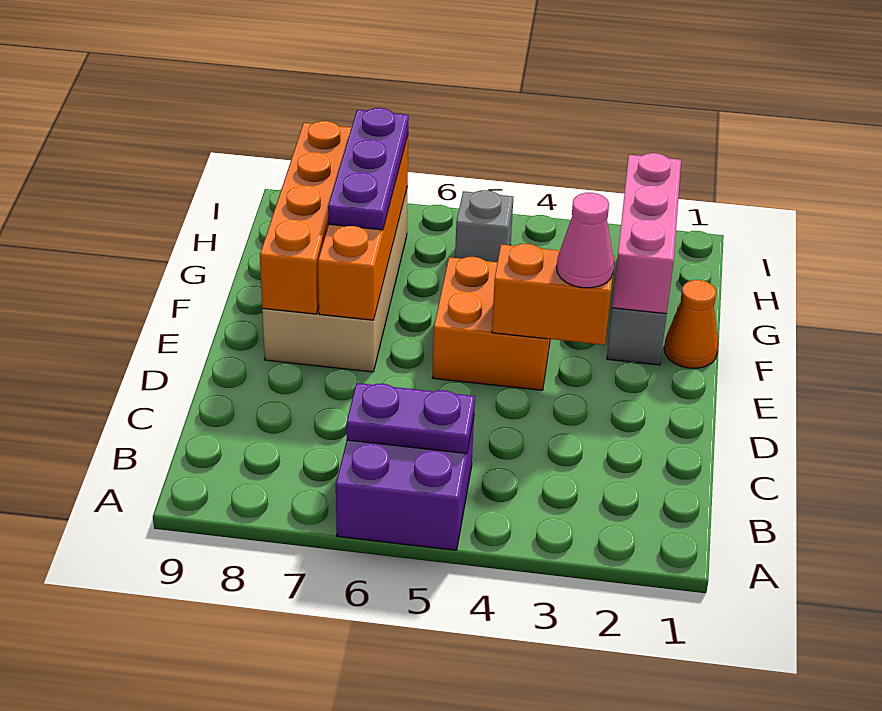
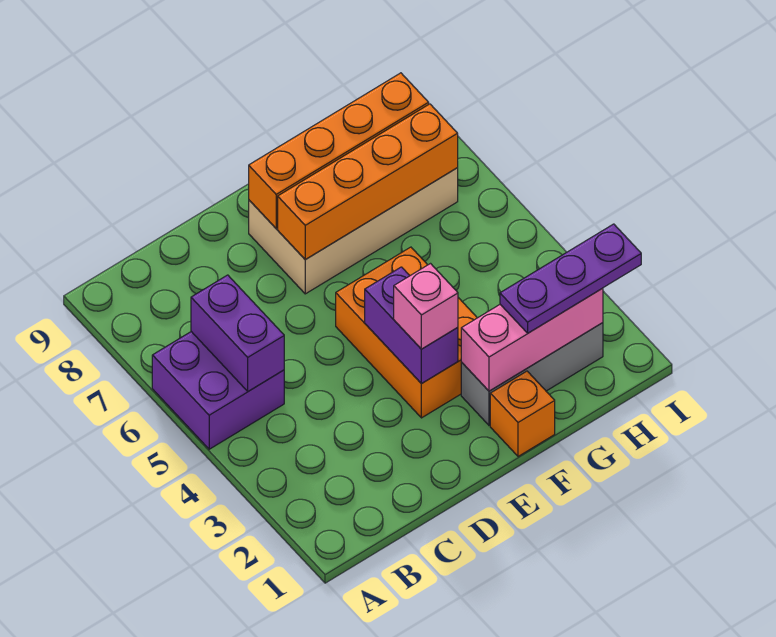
purple plate B5:B6 level 2 -> purple brick B5:B6 level 2
orange brick E3:E4 level 2 -> purple brick E3:E4 level 2
pink cone E3 level 3 -> pink brick E3 level 3
orange brick E4:F5 level 1 -> orange brick E3:F5 level 1
orange cone F1 level 1 -> orange brick F1 level 1
purple plate F7:H7 level 3 -> purple plate G2:I2 level 3
grey brick H5 level 1 -> none

